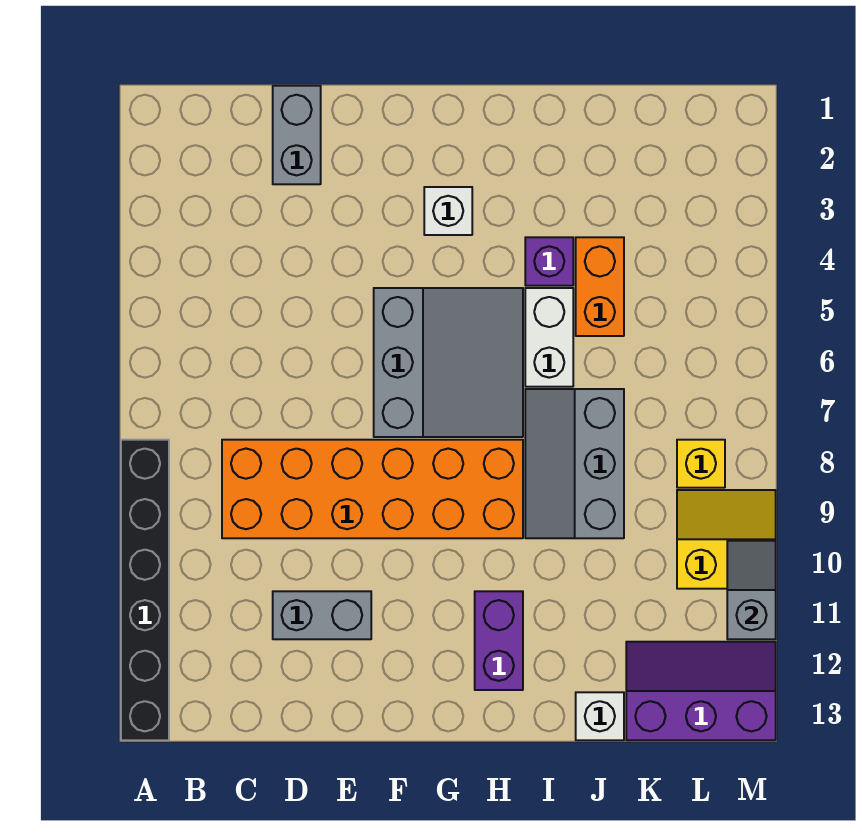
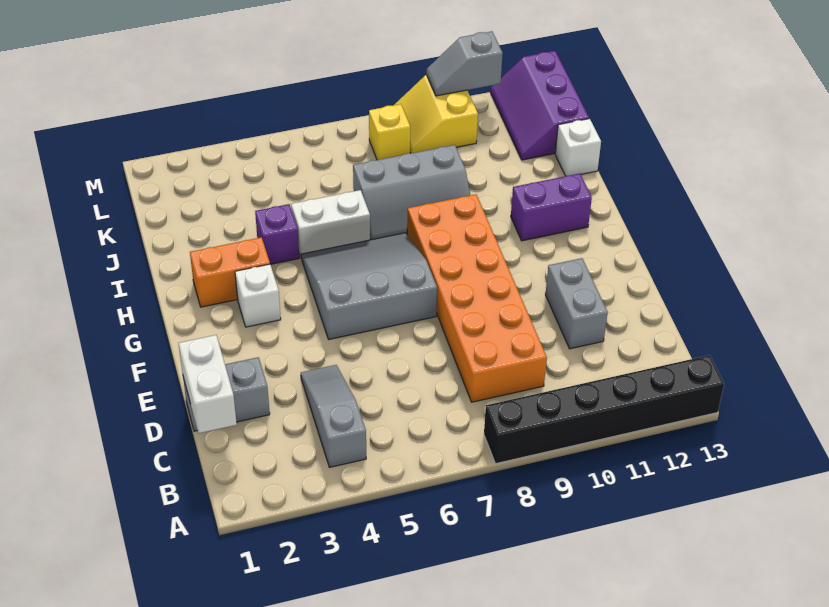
none -> grey slope B4:D4 level 1 top B
none -> white brick C1:D1 level 2
orange brick J4:J5 level 1 -> orange brick H2:H3 level 1

